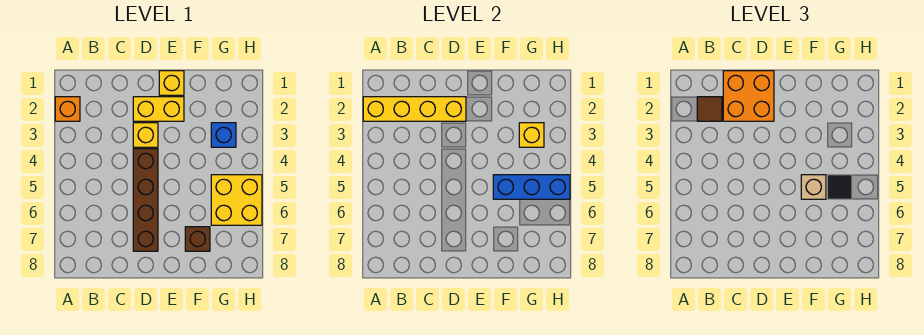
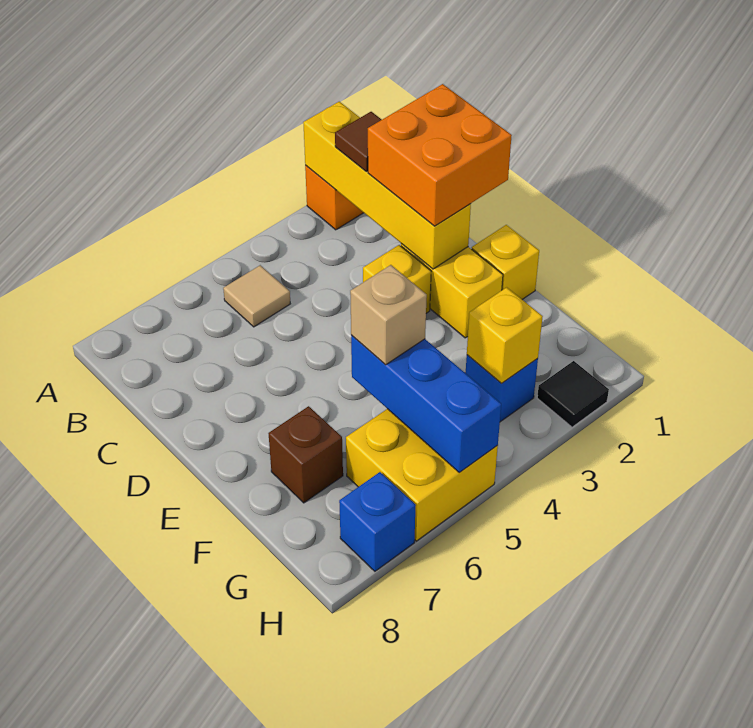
none -> tan tile B5 level 1
brown brick D4:D7 level 1 -> none
black tile G5 level 3 -> black tile H2 level 1
none -> blue brick H7 level 1

